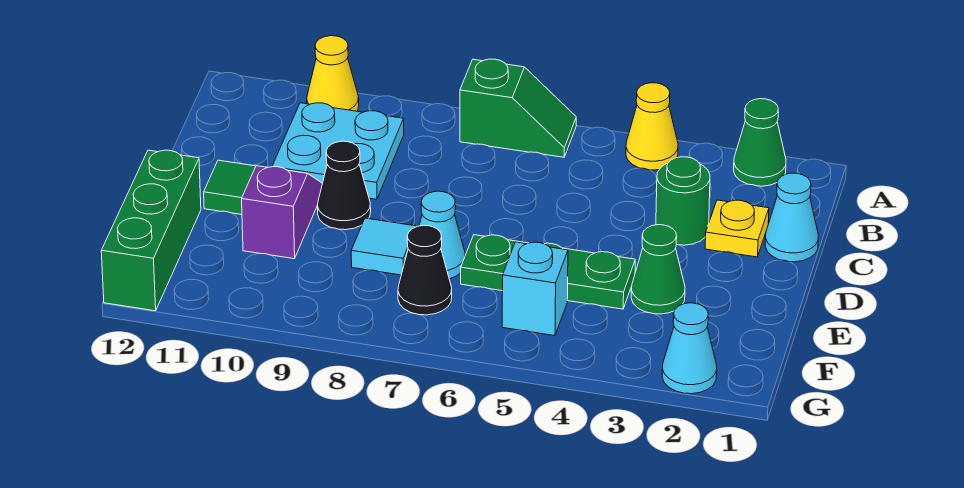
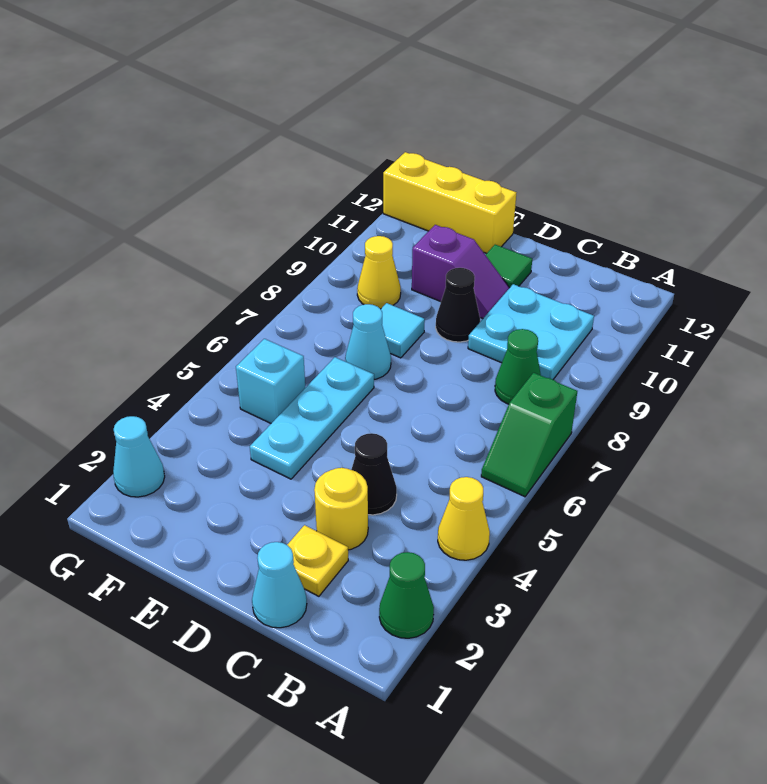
yellow cone A10 level 1 -> yellow cone F9 level 1
green round brick C3 level 1 -> yellow round brick C3 level 1
green cone E3 level 1 -> green cone B8 level 1
green plate E4:E6 level 1 -> cyan plate E4:E6 level 1
green brick E12:G12 level 1 -> yellow brick E12:G12 level 1
black cone F7 level 1 -> black cone C4 level 1

